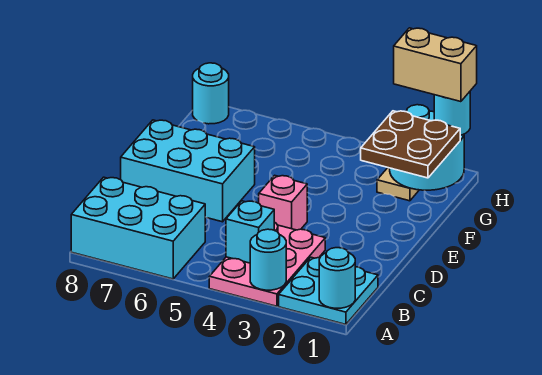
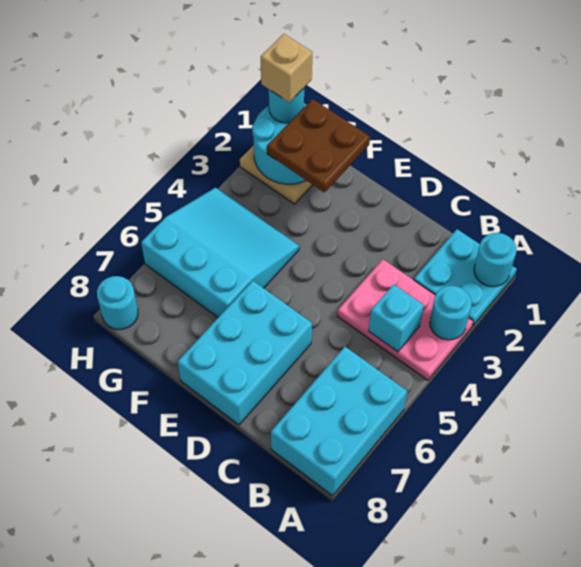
pink brick D4 level 1 -> none
none -> cyan slope F4:H6 level 1 top 6
tan brick H1:H2 level 4 -> tan brick H1 level 4

